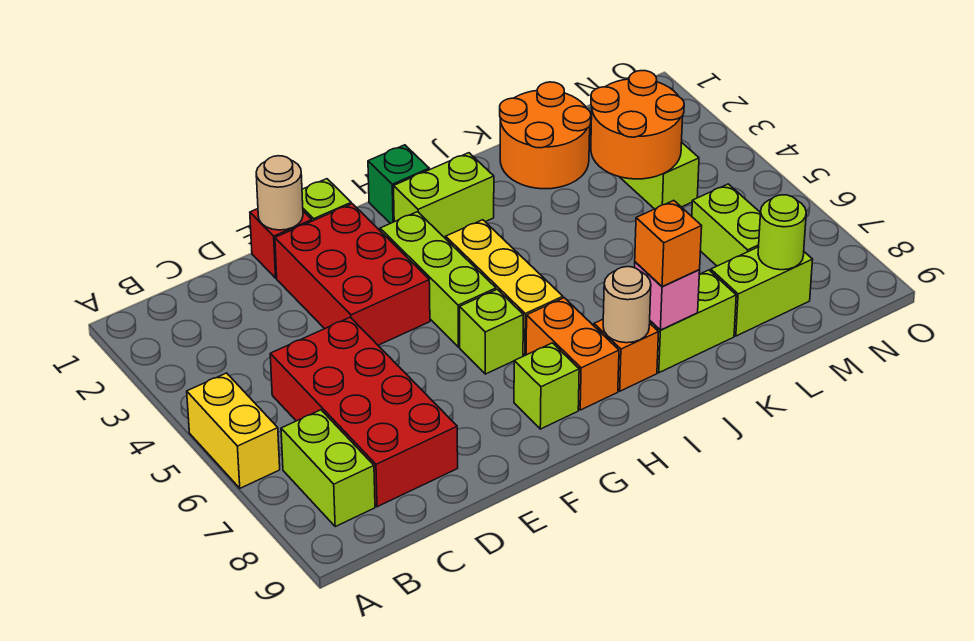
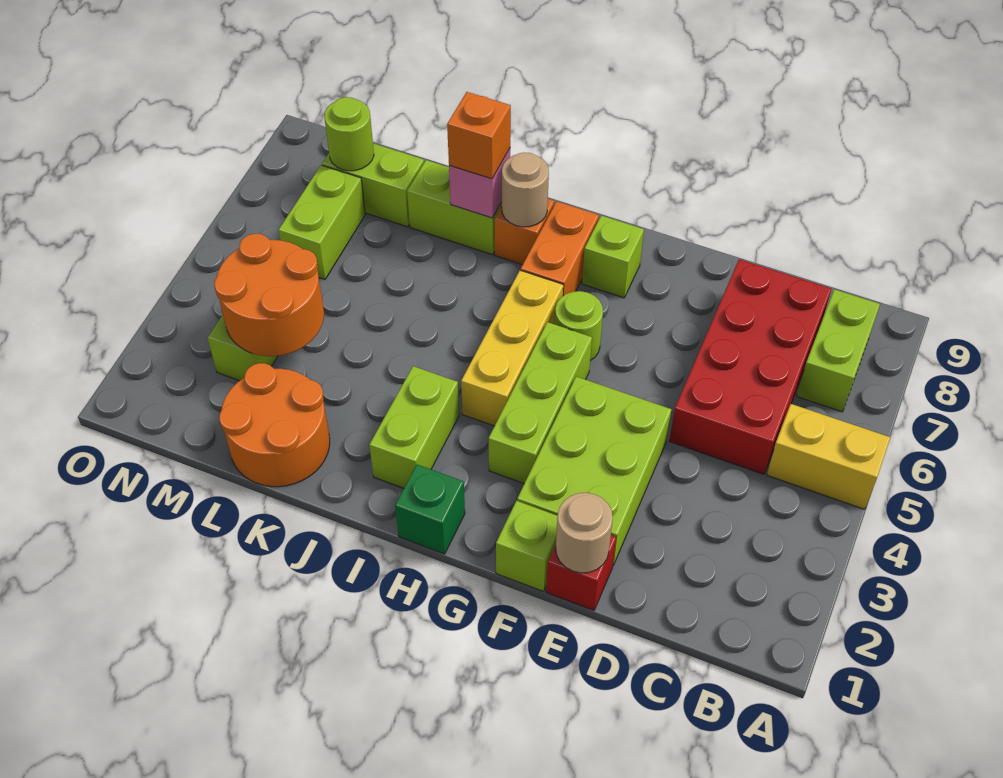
yellow brick A5:A6 level 1 -> yellow brick A5:B5 level 1
red brick E2:F4 level 1 -> lime brick E2:F4 level 1
lime brick G6 level 1 -> lime round brick G6 level 1
lime brick H2:I2 level 1 -> lime brick I2:I3 level 1

